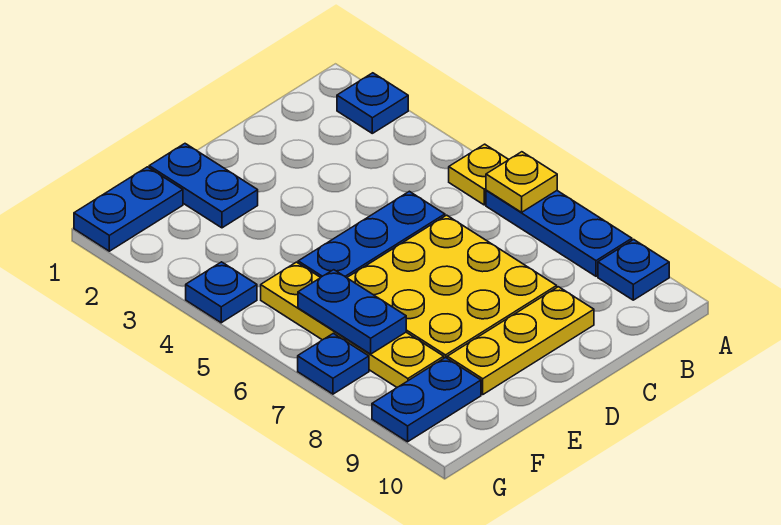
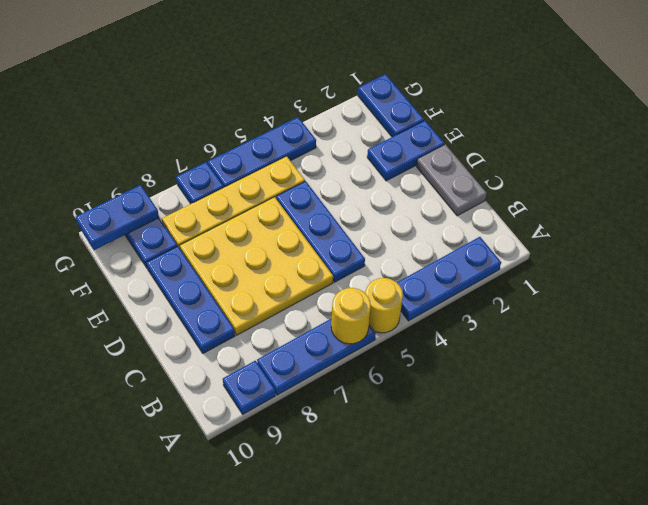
blue plate A2 level 1 -> blue plate A2:A4 level 1
yellow plate A5 level 1 -> yellow round brick A5 level 1
yellow plate A6 level 2 -> yellow round brick A6 level 2
none -> grey plate C1:D1 level 1
yellow plate C9:E9 level 1 -> blue plate C9:E9 level 1
blue plate F6:F7 level 2 -> blue plate G9:G10 level 2
blue plate G4 level 1 -> blue plate G4:G6 level 1

